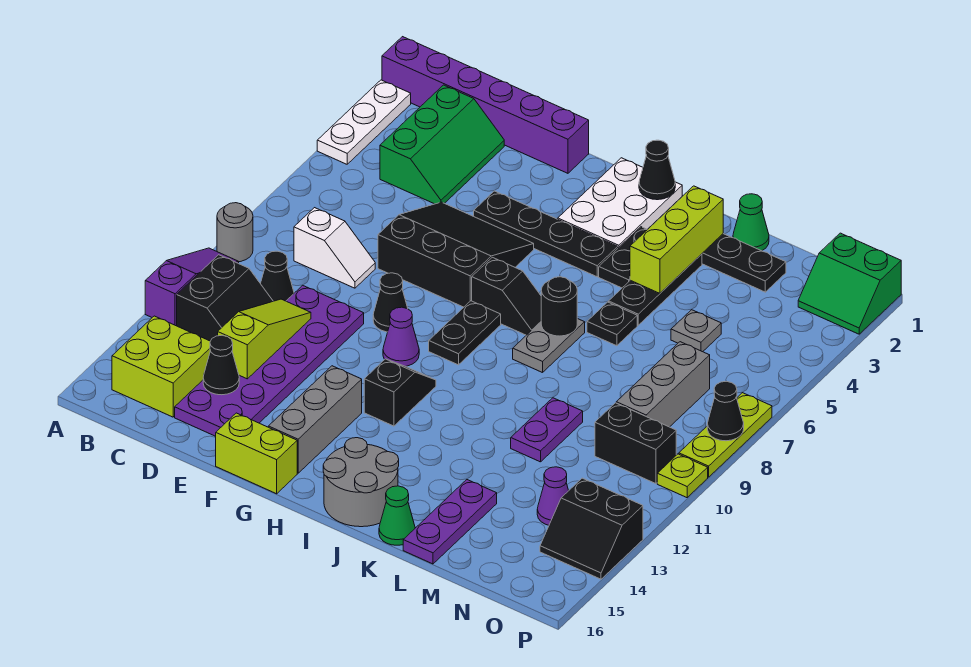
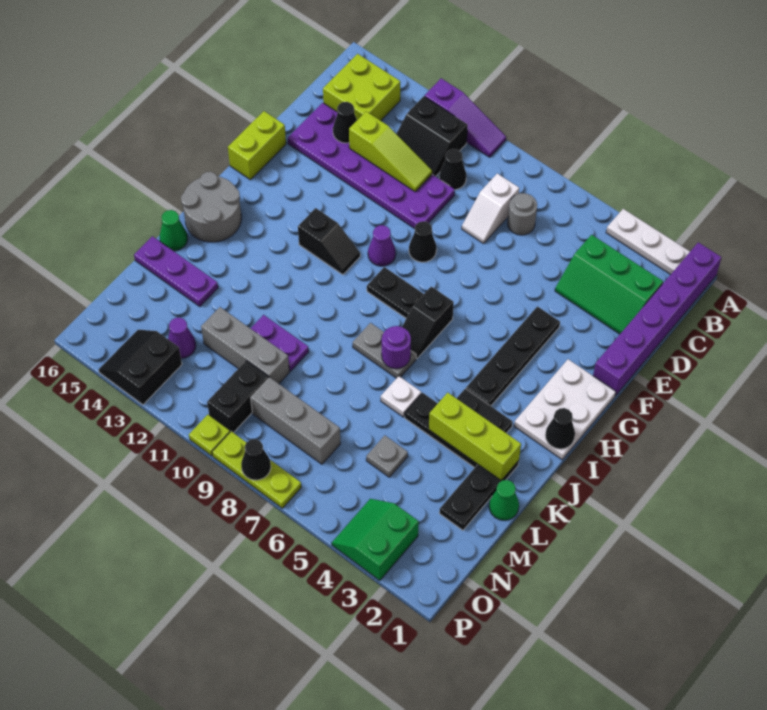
grey round brick A9 level 1 -> grey round brick C7 level 1
black slope E5:G7 level 1 top 7 -> none
grey brick G13:G15 level 1 -> grey brick M10:M12 level 1
white plate H1:I3 level 1 -> white plate G1:I2 level 1
black round brick J7 level 2 -> purple round brick J7 level 2
black plate K6 level 1 -> white plate K6 level 1
green slope O1:P2 level 1 top 1 -> green slope O3:P4 level 1 top 3

